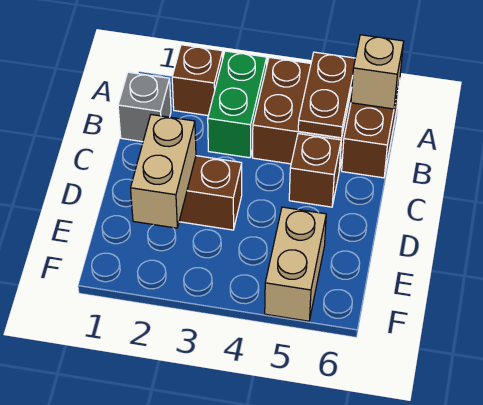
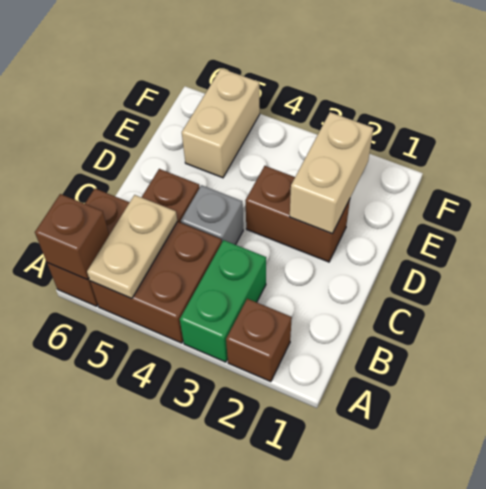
brown plate A5:B5 level 2 -> tan plate A5:B5 level 2
tan brick A6 level 2 -> brown brick A6 level 2
grey brick B1 level 1 -> grey brick C4 level 1

